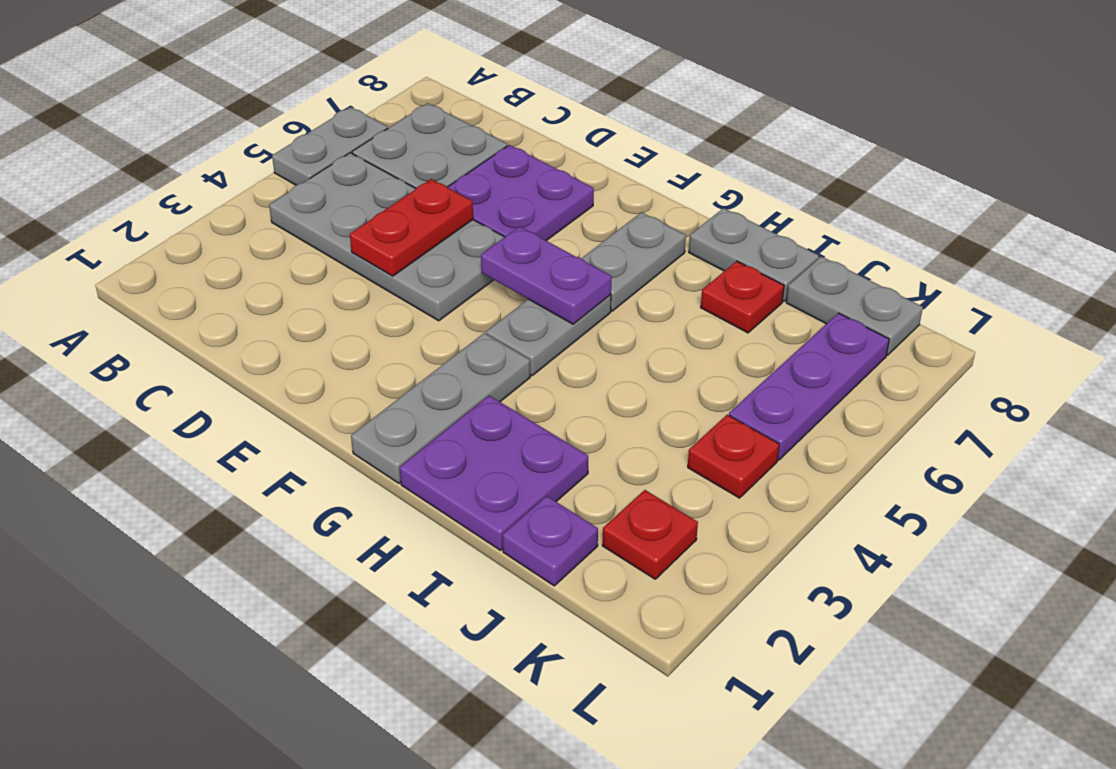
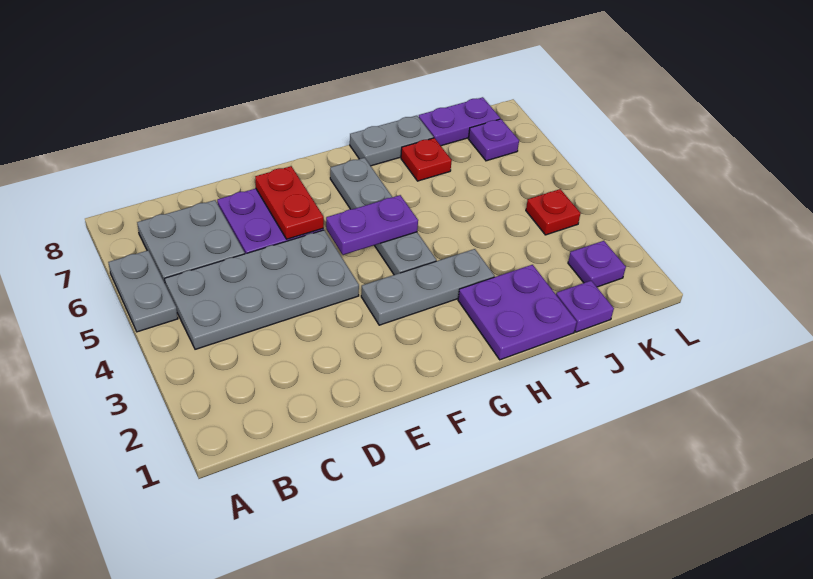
red plate D4:D5 level 2 -> red plate E6:E7 level 2
grey plate G1:G3 level 1 -> grey plate F3:H3 level 1
grey plate J8:K8 level 1 -> purple plate J8:K8 level 1
red plate K2 level 1 -> purple plate K2 level 1
purple plate K5:K7 level 1 -> purple plate K7 level 1

